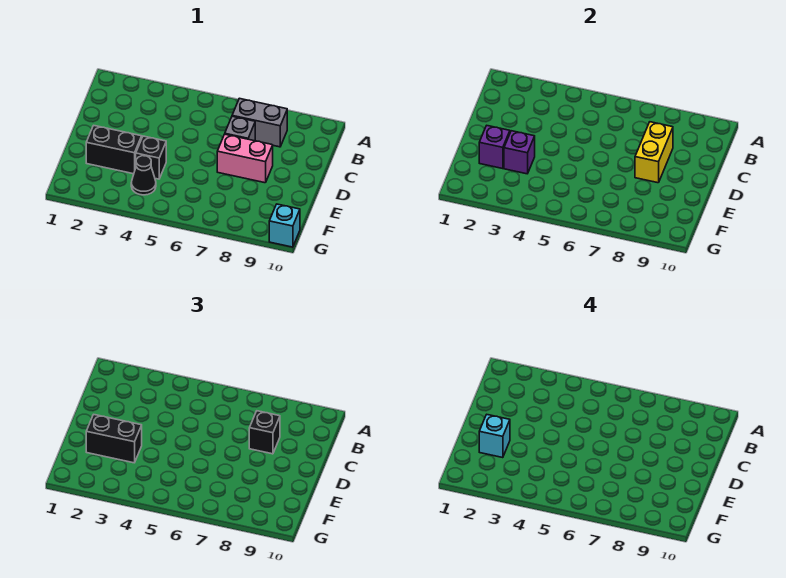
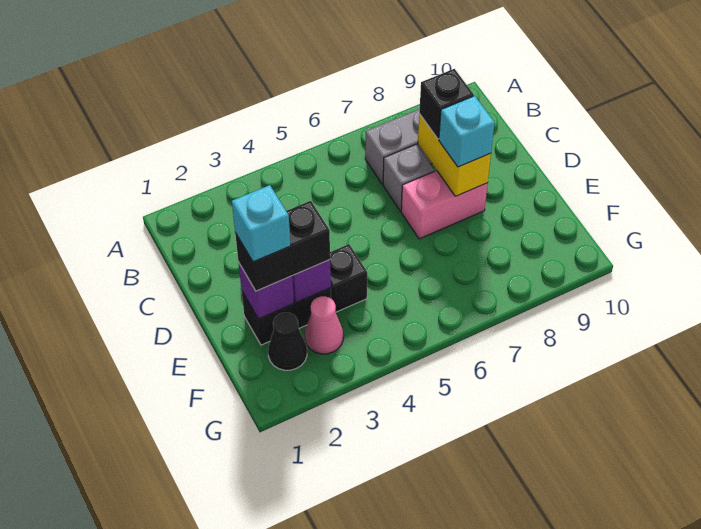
none -> pink cone F3 level 1
black cone F4 level 1 -> black cone F2 level 1
cyan brick G10 level 1 -> cyan brick D8 level 3

